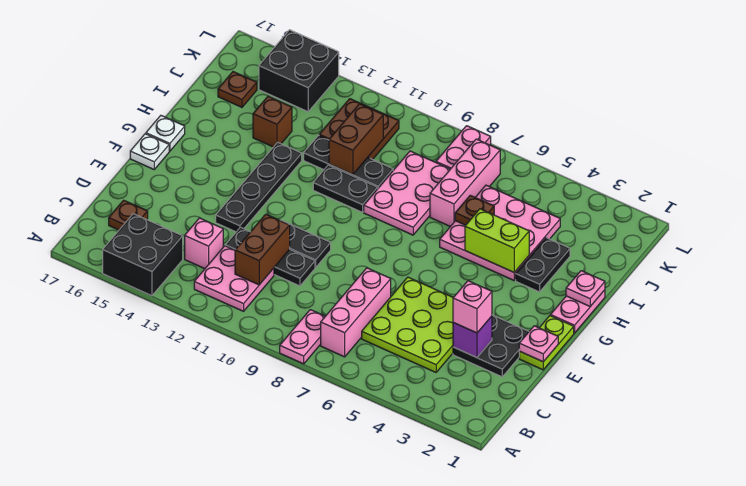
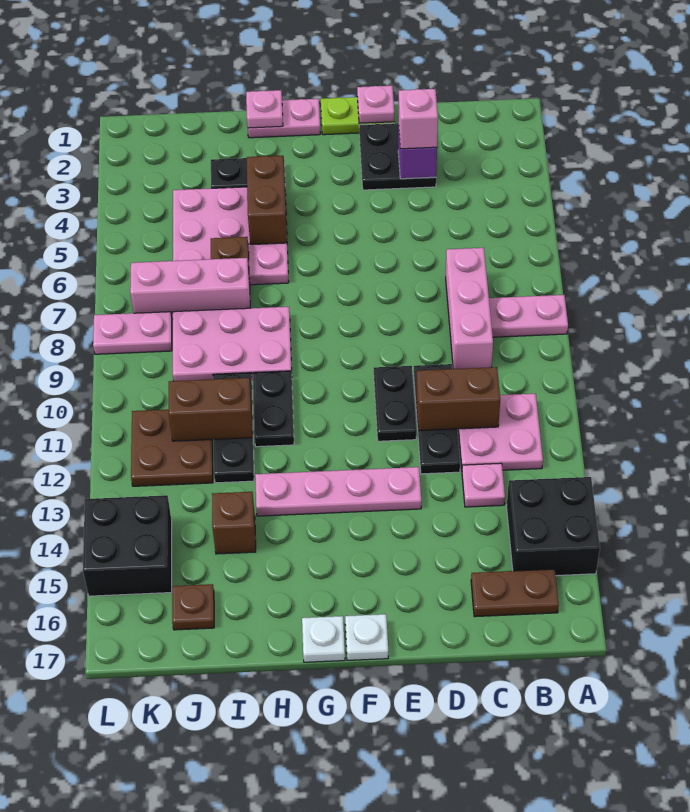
pink brick B7:D7 level 1 -> pink brick C7:C9 level 1
lime plate C4:E6 level 1 -> none
pink brick C13 level 1 -> pink plate C13 level 1
brown plate C16 level 1 -> brown plate B16:C16 level 1
black plate E13:H13 level 1 -> pink plate E13:H13 level 1
lime brick H4:H5 level 2 -> brown brick H4:H5 level 2

